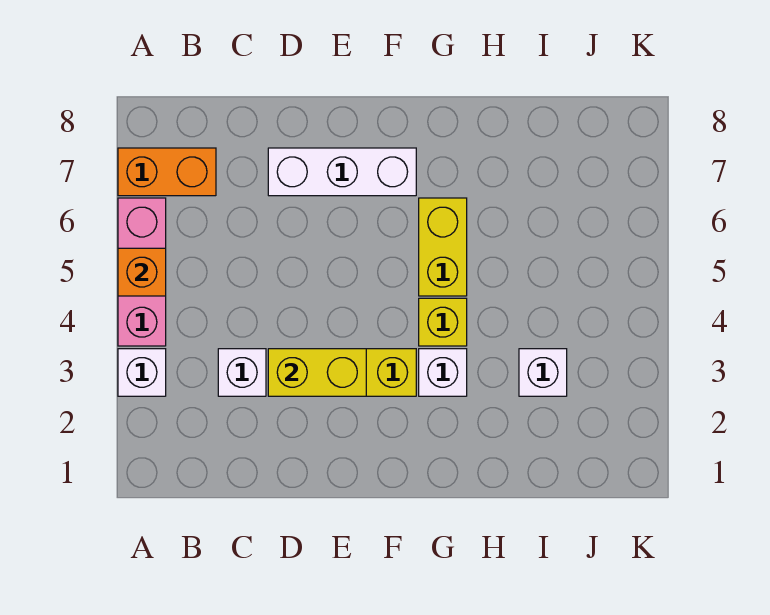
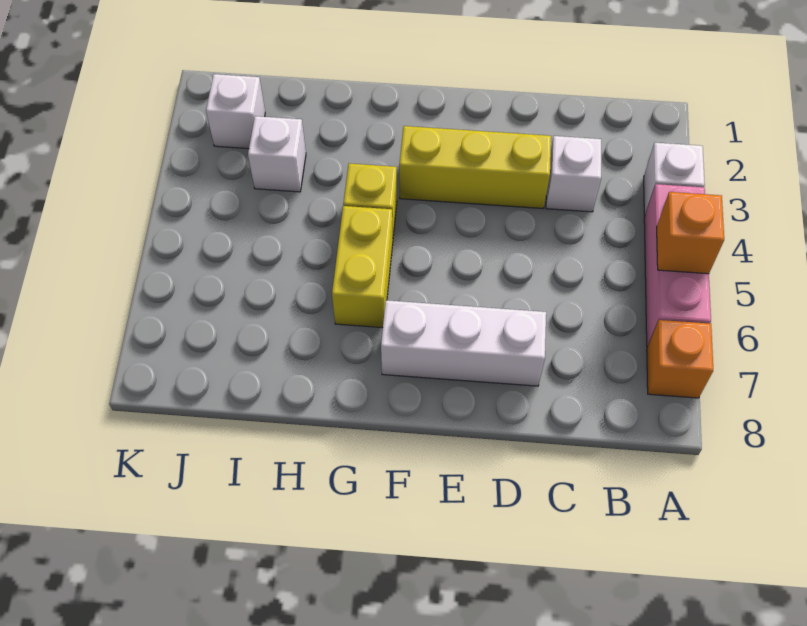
orange brick A7:B7 level 1 -> orange brick A7 level 1
yellow brick D3:E3 level 2 -> none
white brick G3 level 1 -> white brick J2 level 1

